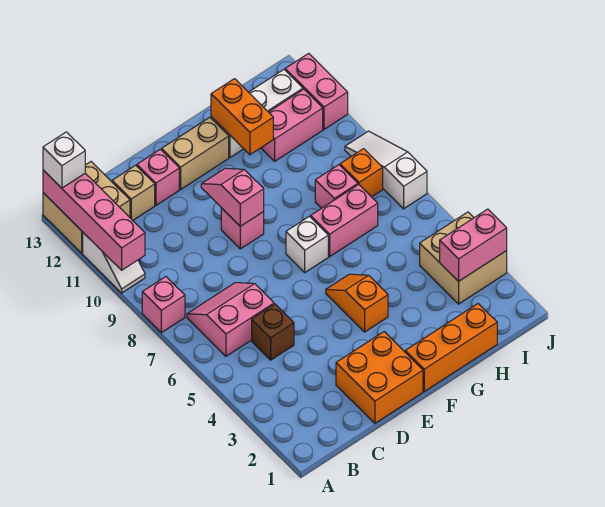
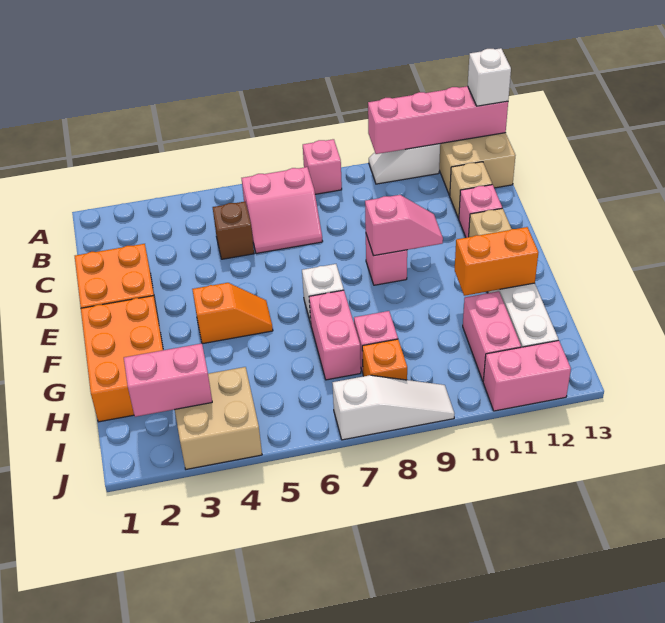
pink slope B6:C7 level 1 top 6 -> pink slope B6:C7 level 1 top B
orange brick F1:H1 level 1 -> orange brick F1:H2 level 1
pink brick I3:J3 level 2 -> pink brick I2:I3 level 2

